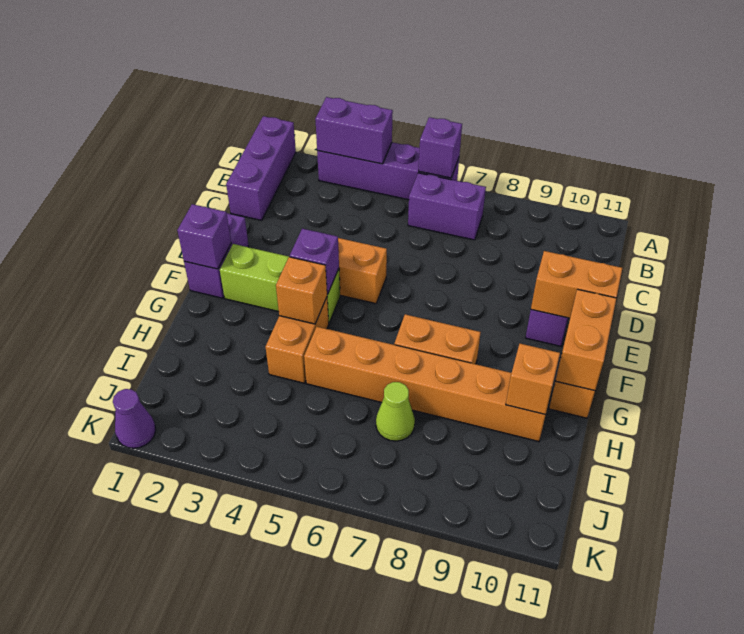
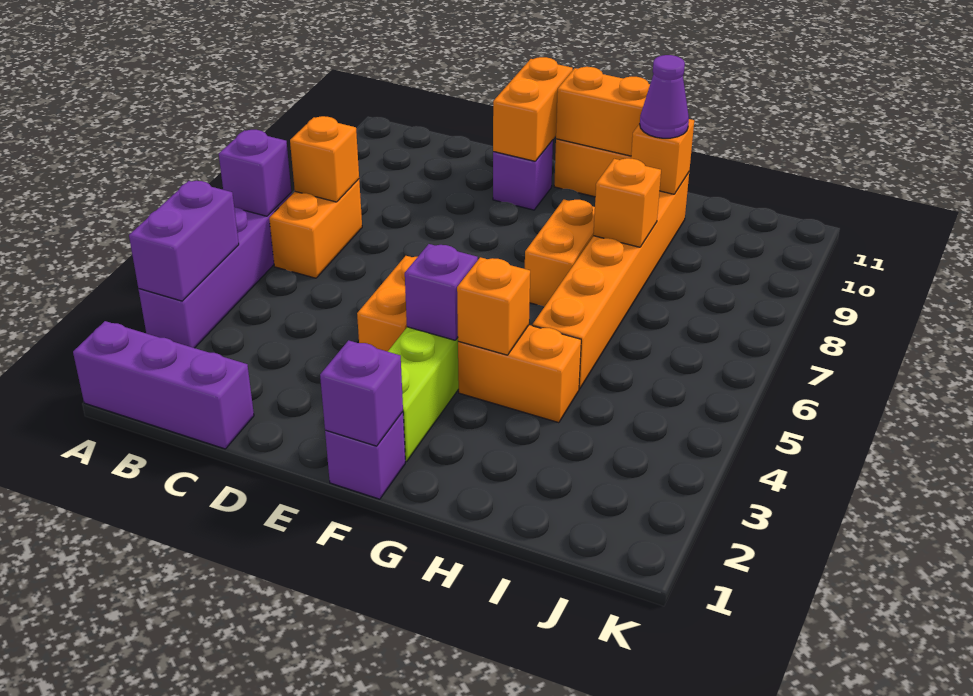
purple brick B6:B7 level 1 -> orange brick B6:B7 level 1
none -> orange brick B7 level 2
purple brick E1:F1 level 1 -> purple brick F1 level 1
none -> orange brick H8 level 2
lime cone I7 level 1 -> none
purple cone K1 level 1 -> purple cone H10 level 3

